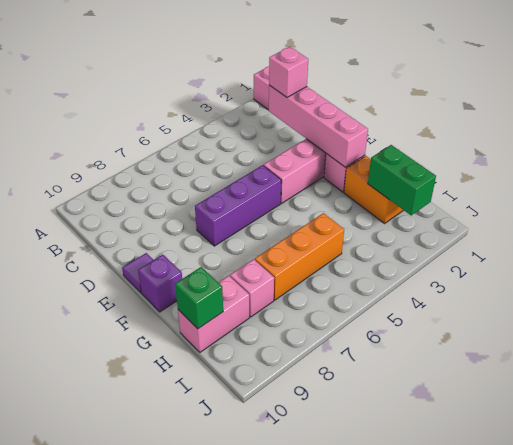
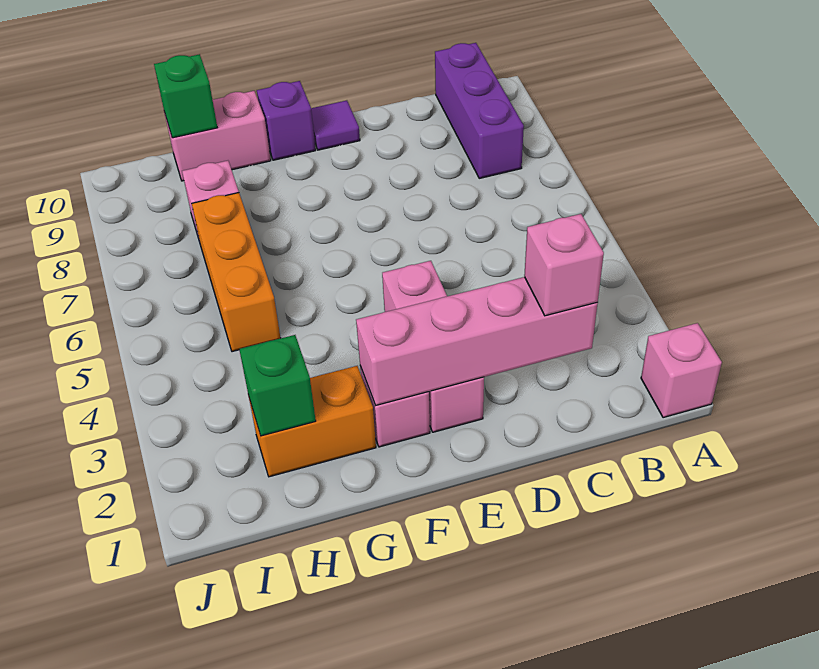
purple brick E5:E7 level 1 -> purple brick B8:B10 level 1
green brick H2:I2 level 2 -> green brick H2 level 2
pink brick H9:H10 level 1 -> pink brick G10:H10 level 1

